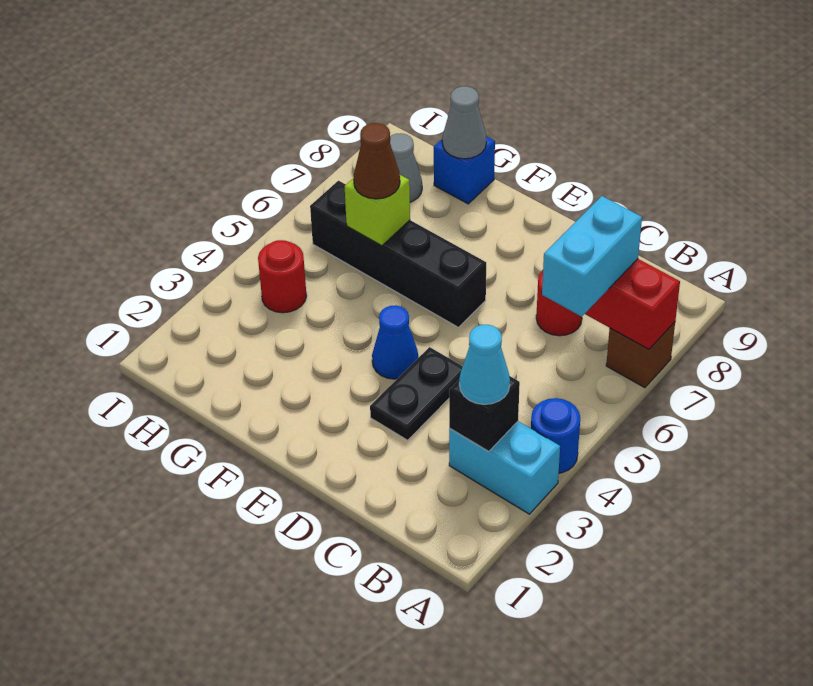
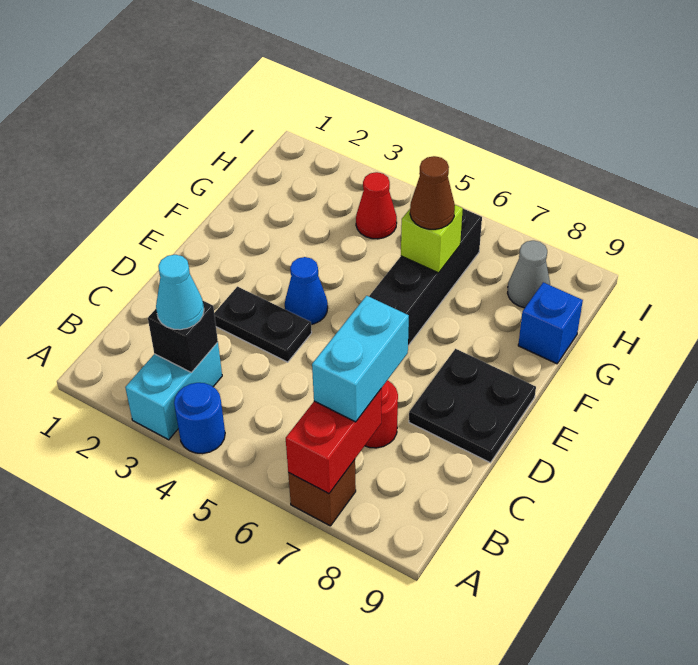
cyan brick B6:B7 level 3 -> cyan brick B7:C7 level 3
none -> black plate D8:E9 level 1
grey cone G9 level 2 -> none
red round brick H4 level 1 -> red cone H4 level 1

